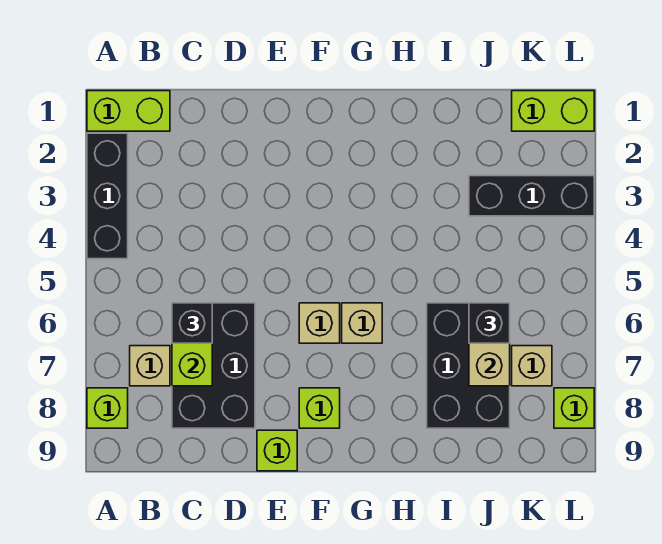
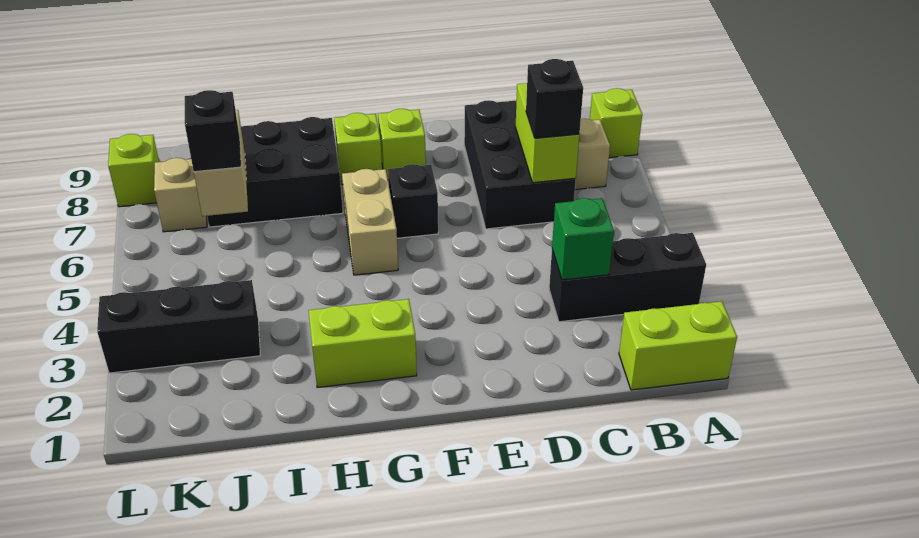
black brick A2:A4 level 1 -> black brick A3:C3 level 1
none -> green brick C3 level 2
lime brick E9 level 1 -> lime brick G8 level 1
tan brick F6 level 1 -> black brick F6 level 1
tan brick G6 level 1 -> tan brick G5:G6 level 1
black brick I6:J8 level 1 -> black brick H7:J8 level 1
lime brick K1:L1 level 1 -> lime brick G2:H2 level 1

